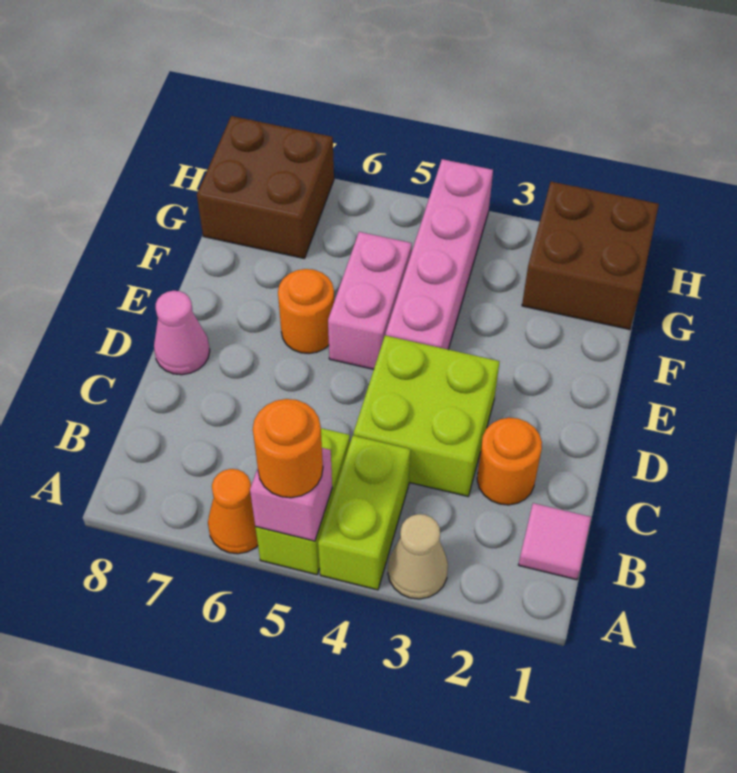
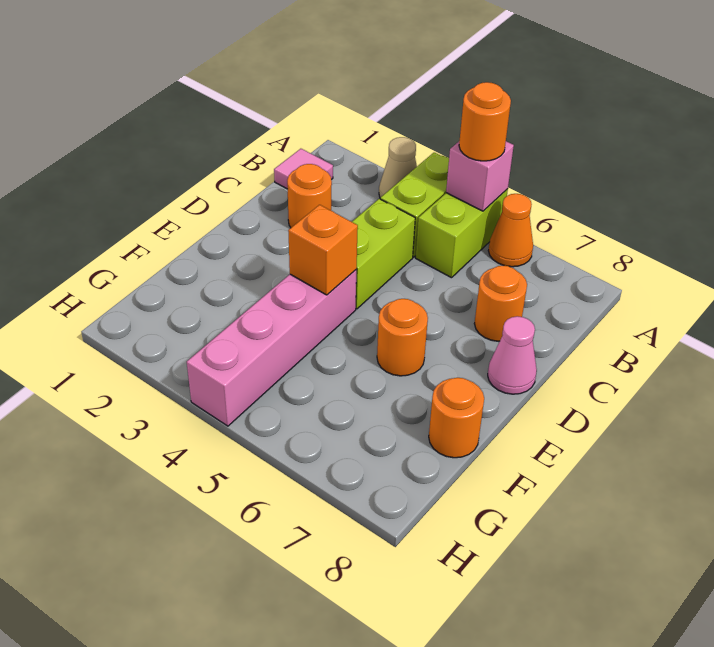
lime brick C3:D4 level 1 -> lime brick C4:D4 level 1
none -> orange round brick C7 level 1
none -> orange brick E4 level 2
pink brick E5:F5 level 1 -> none
none -> orange round brick F8 level 1
brown brick G1:H2 level 1 -> none
brown brick G7:H8 level 1 -> none

